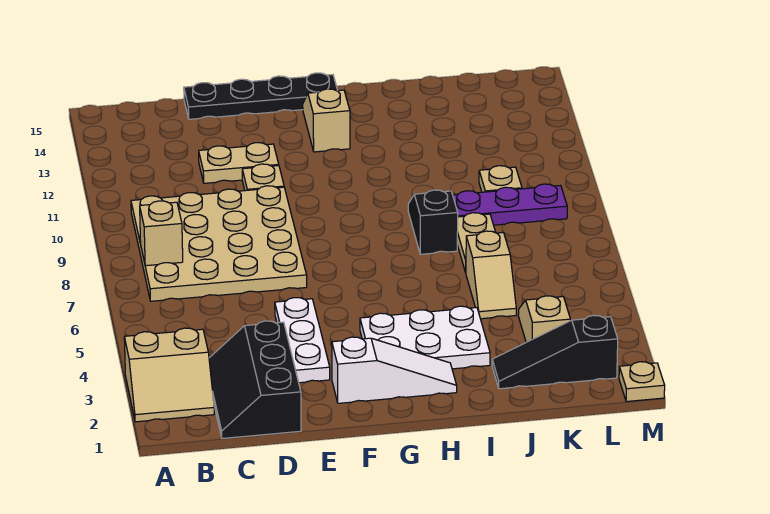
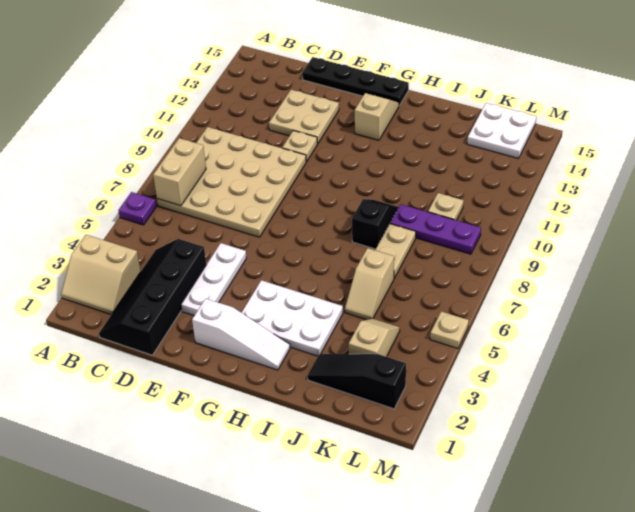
none -> purple plate A6 level 1
tan brick B8 level 2 -> tan brick B7:B8 level 2
black slope C1:D3 level 1 top D -> black slope C1:D4 level 1 top D
tan plate D12:E12 level 1 -> tan plate D12:E13 level 1
none -> white plate K14:L15 level 1
tan plate M1 level 1 -> tan plate M5 level 1

